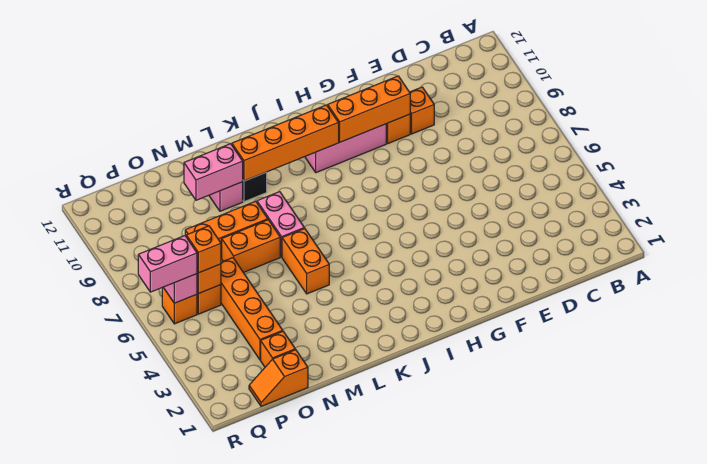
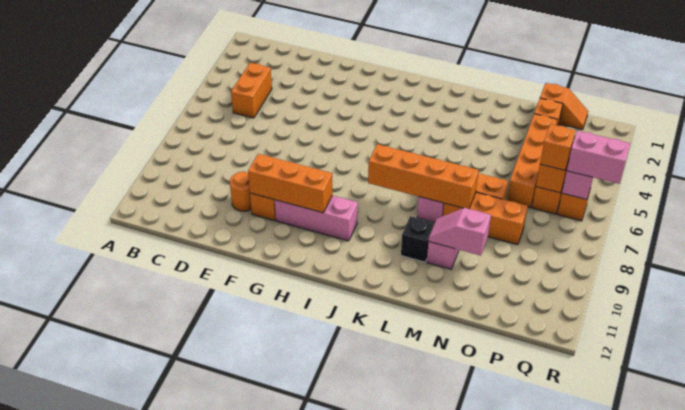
orange brick E10 level 1 -> orange round brick E10 level 1
orange brick I10:L10 level 2 -> orange brick J8:M8 level 2
orange brick L5:L6 level 1 -> orange brick C4:C5 level 1
pink brick M10:N10 level 2 -> pink slope M10:N10 level 2 top N

